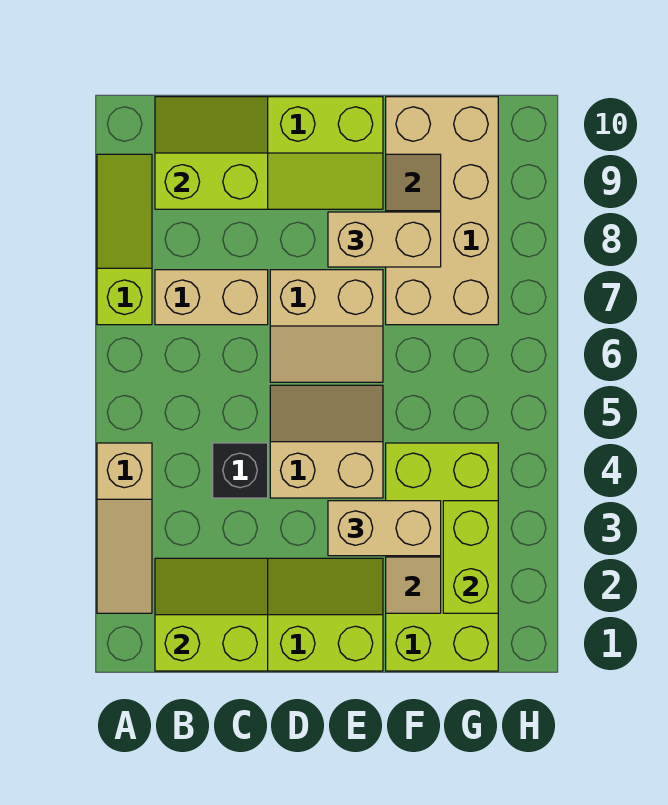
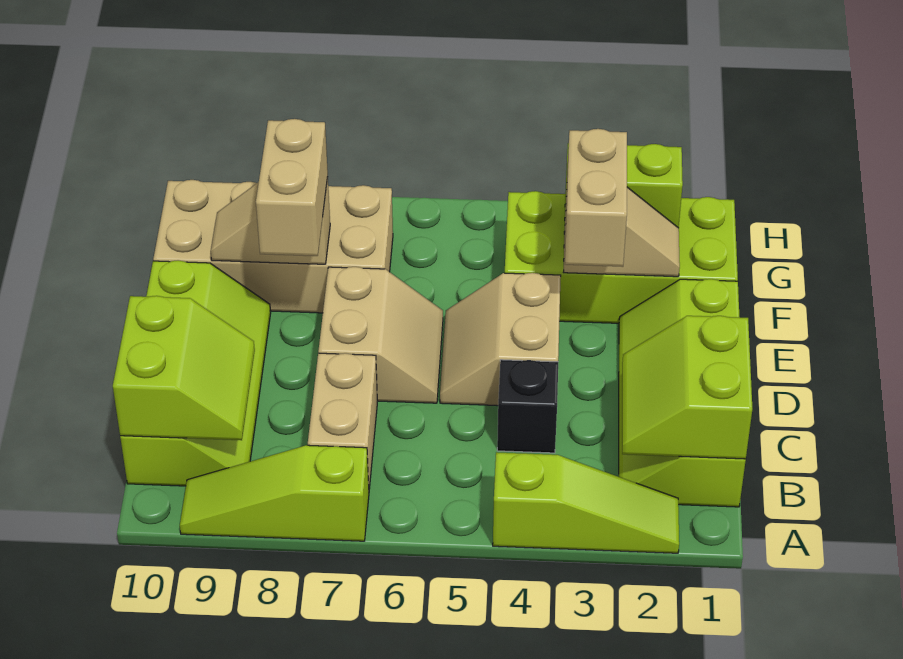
tan slope A2:A4 level 1 top 4 -> lime slope A2:A4 level 1 top 4
lime slope B9:C10 level 2 top 9 -> lime slope B9:C10 level 2 top 10

